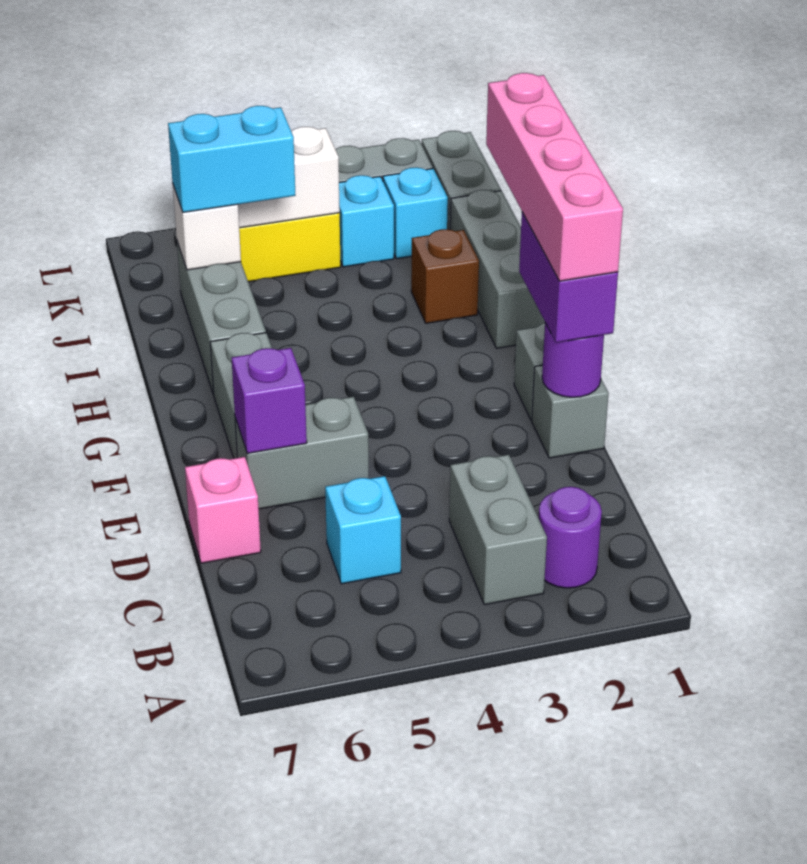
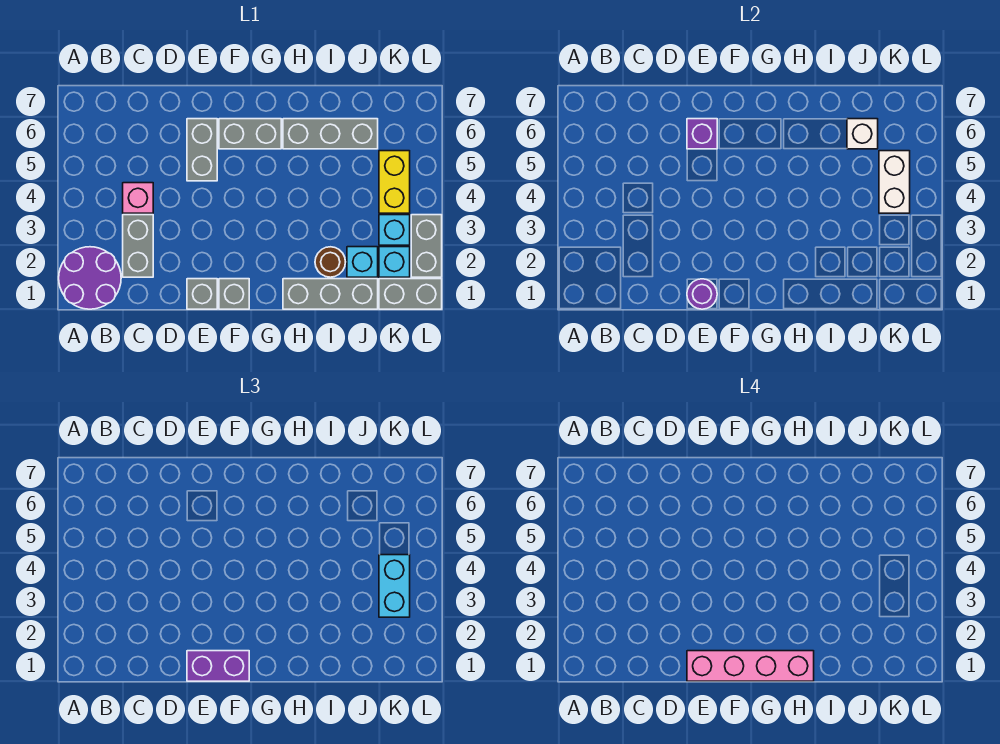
purple round brick B2 level 1 -> purple round brick A1:B2 level 1
grey brick B3:C3 level 1 -> grey brick C2:C3 level 1
cyan brick C5 level 1 -> cyan brick J2 level 1
pink brick D7 level 1 -> pink brick C4 level 1
brown brick I2 level 1 -> brown round brick I2 level 1
cyan brick J5:J6 level 3 -> cyan brick K3:K4 level 3

